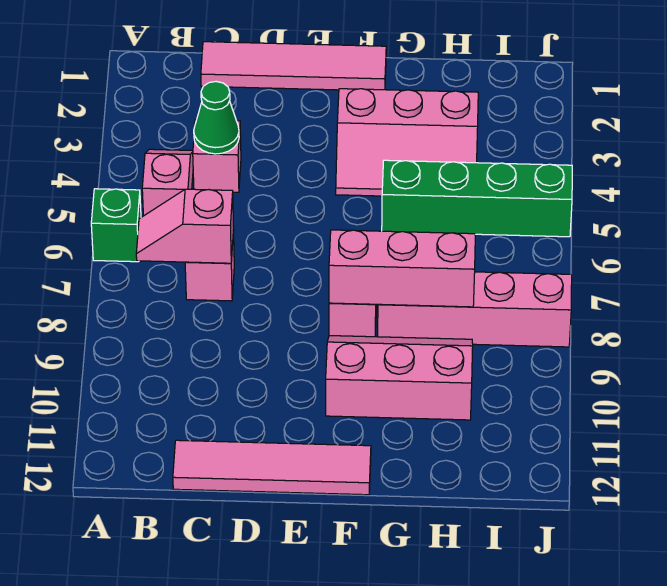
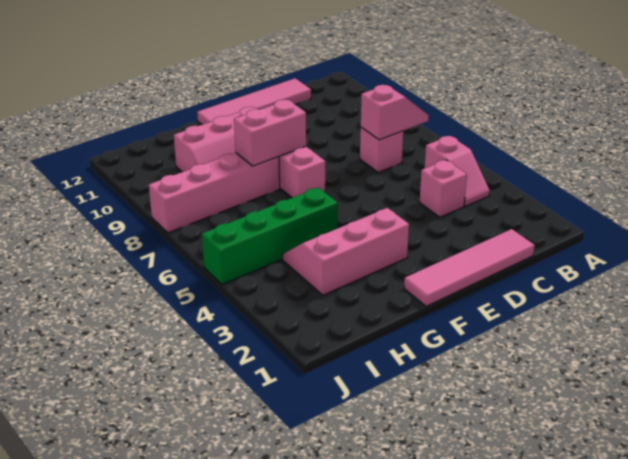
green brick A6 level 1 -> none
green cone C4 level 2 -> none
pink brick F8:H8 level 2 -> pink brick F8:G8 level 2

